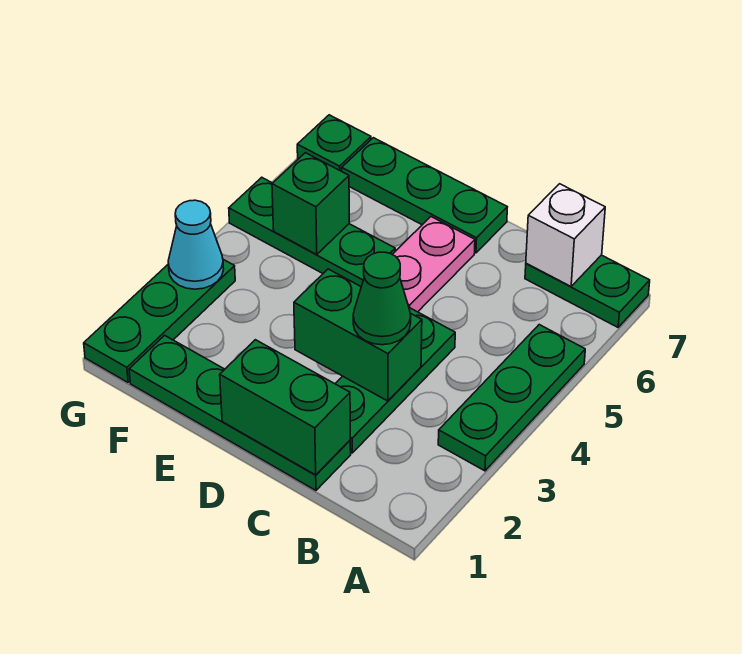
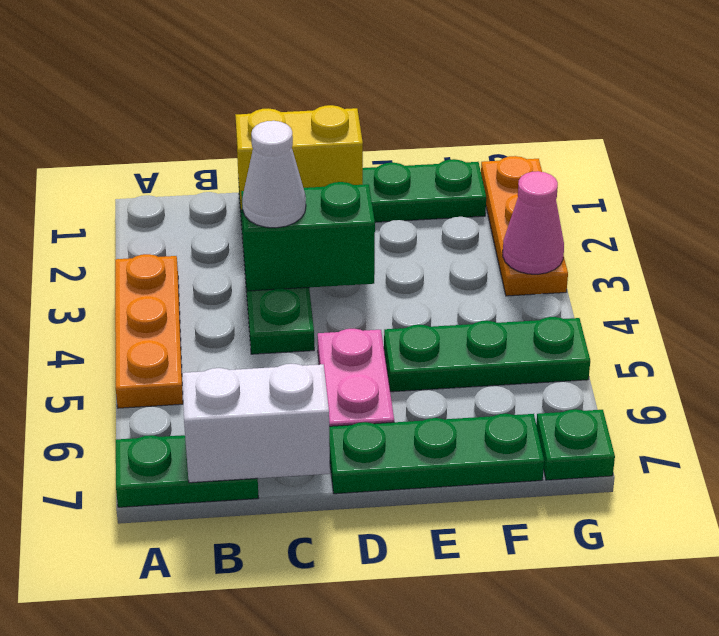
green plate A3:A5 level 1 -> orange plate A3:A5 level 1
white brick B7 level 2 -> white brick B7:C7 level 2
green brick C1:D1 level 2 -> yellow brick C1:D1 level 2
green cone C3 level 3 -> white cone C3 level 3
green brick F5 level 2 -> none
green plate G1:G3 level 1 -> orange plate G1:G3 level 1
cyan cone G3 level 2 -> pink cone G3 level 2

